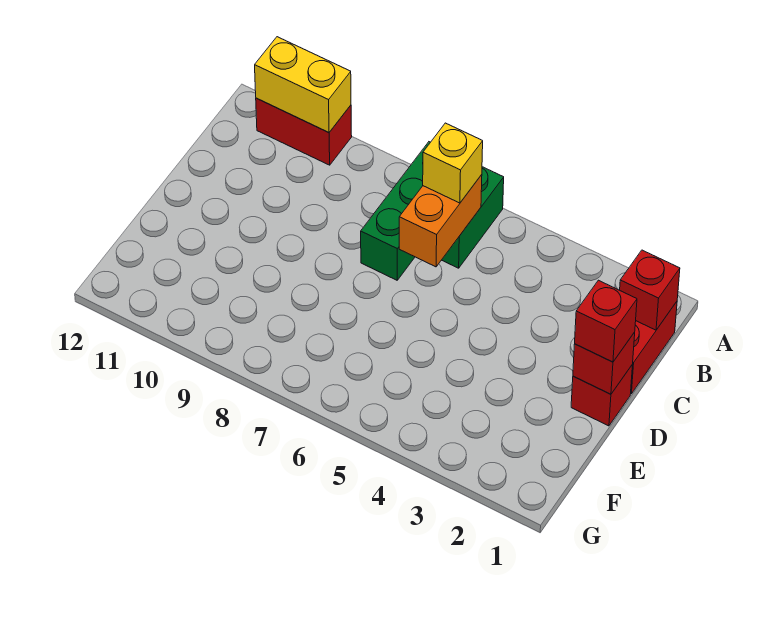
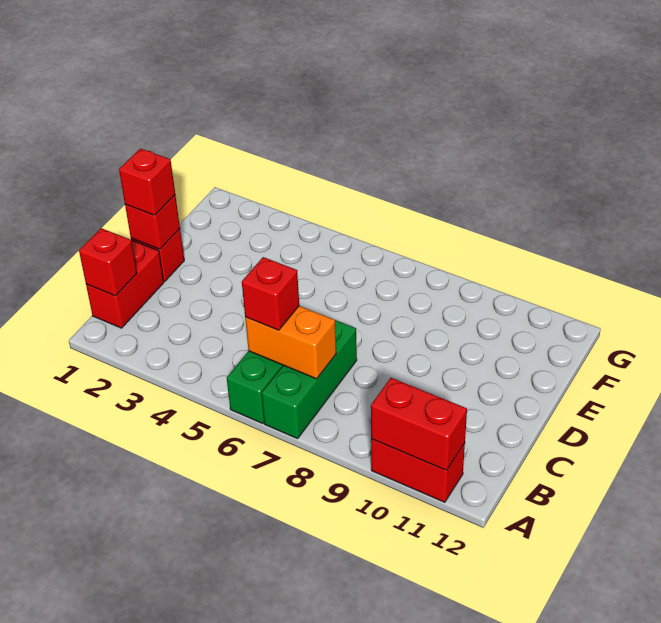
yellow brick A10:A11 level 2 -> red brick A10:A11 level 2
orange brick B6:C6 level 2 -> orange brick B6:B7 level 2
yellow brick B6 level 3 -> red brick B6 level 3

